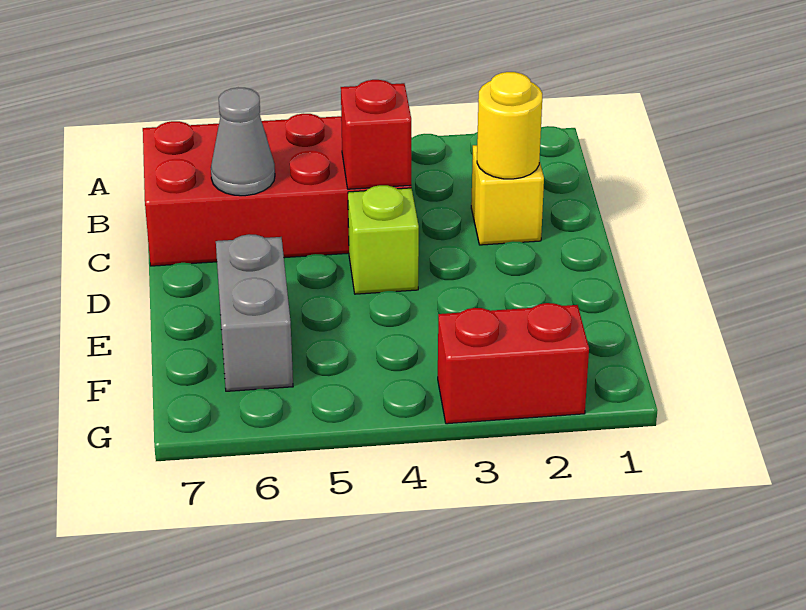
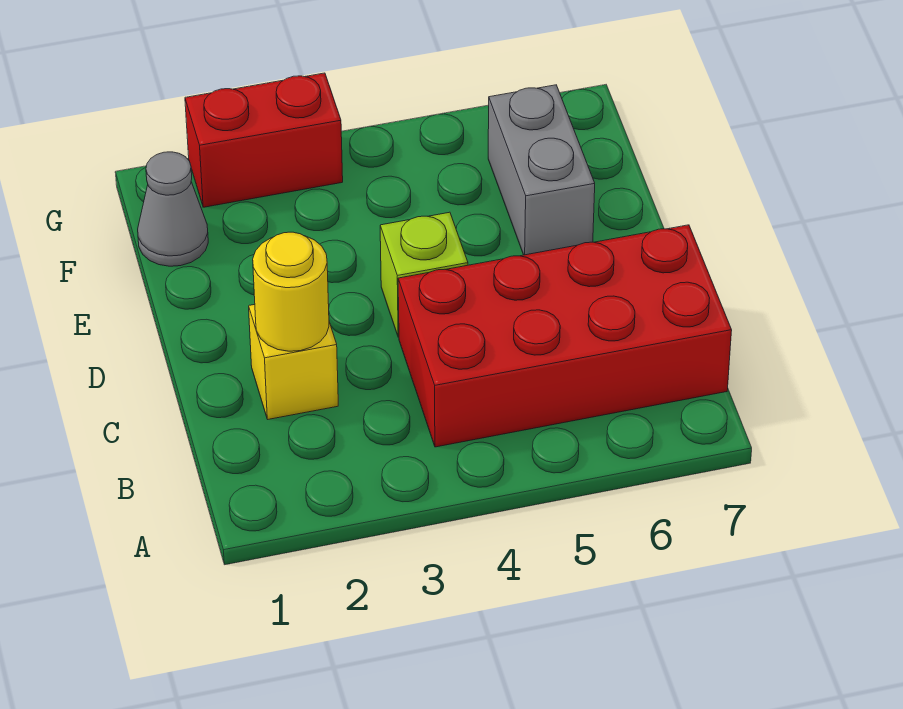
red brick C4 level 2 -> none
grey cone C6 level 2 -> grey cone F1 level 1

